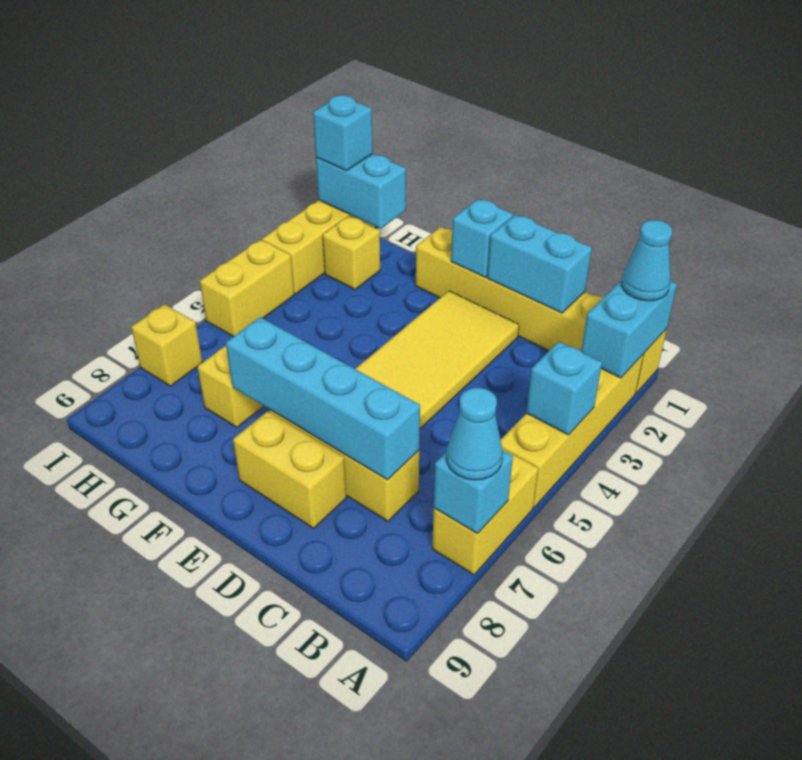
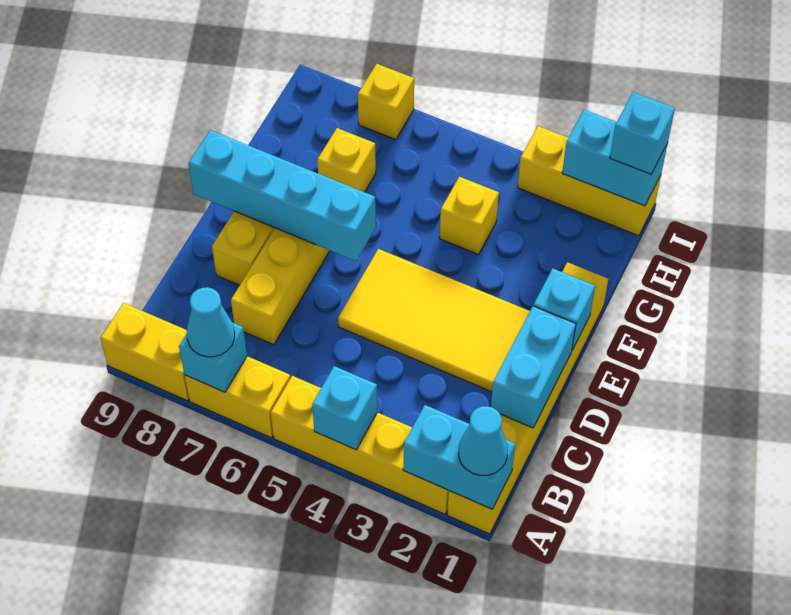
cyan brick C7:F7 level 2 -> cyan brick E6:E9 level 2
cyan brick H1:I1 level 2 -> cyan brick I1:I2 level 2
yellow brick H2 level 1 -> yellow brick G4 level 1
yellow brick I4:I5 level 1 -> yellow brick A8:A9 level 1

